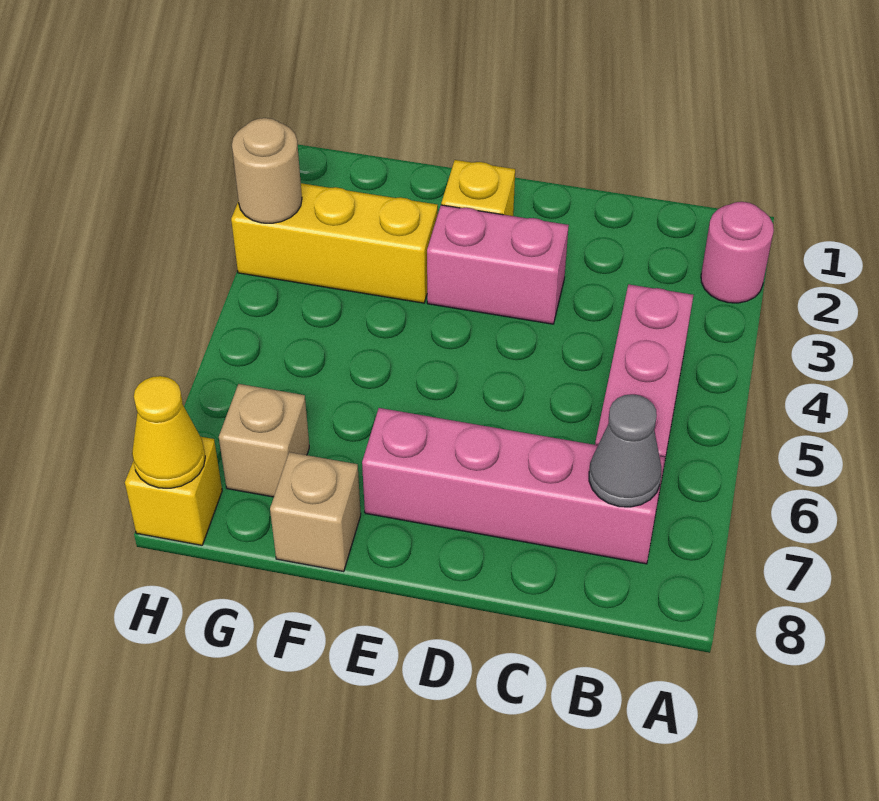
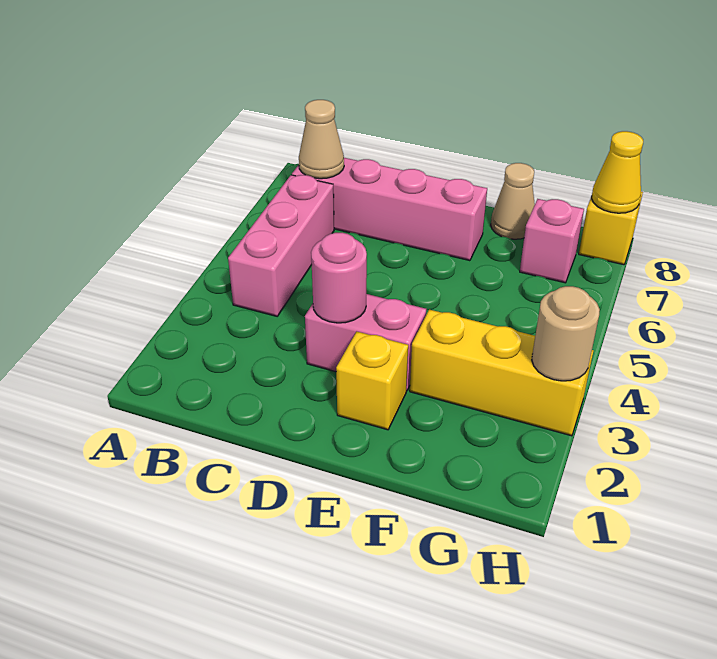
pink round brick A2 level 1 -> pink round brick D3 level 2
grey cone B7 level 2 -> tan cone B7 level 2
tan brick F8 level 1 -> tan cone F8 level 1
tan brick G7 level 1 -> pink brick G7 level 1

